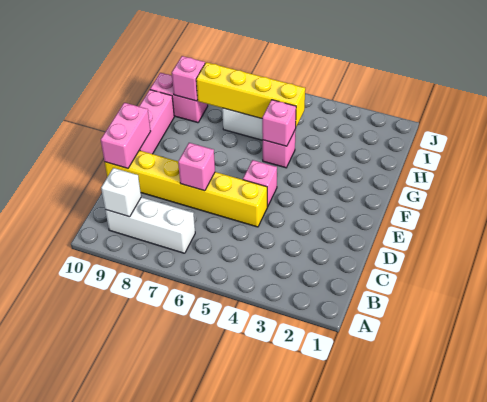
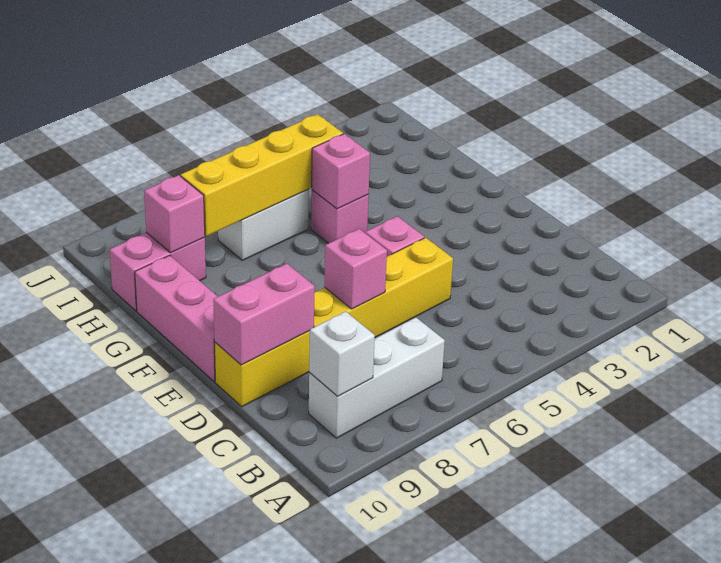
pink brick D10:E10 level 2 -> pink brick D9:D10 level 2

